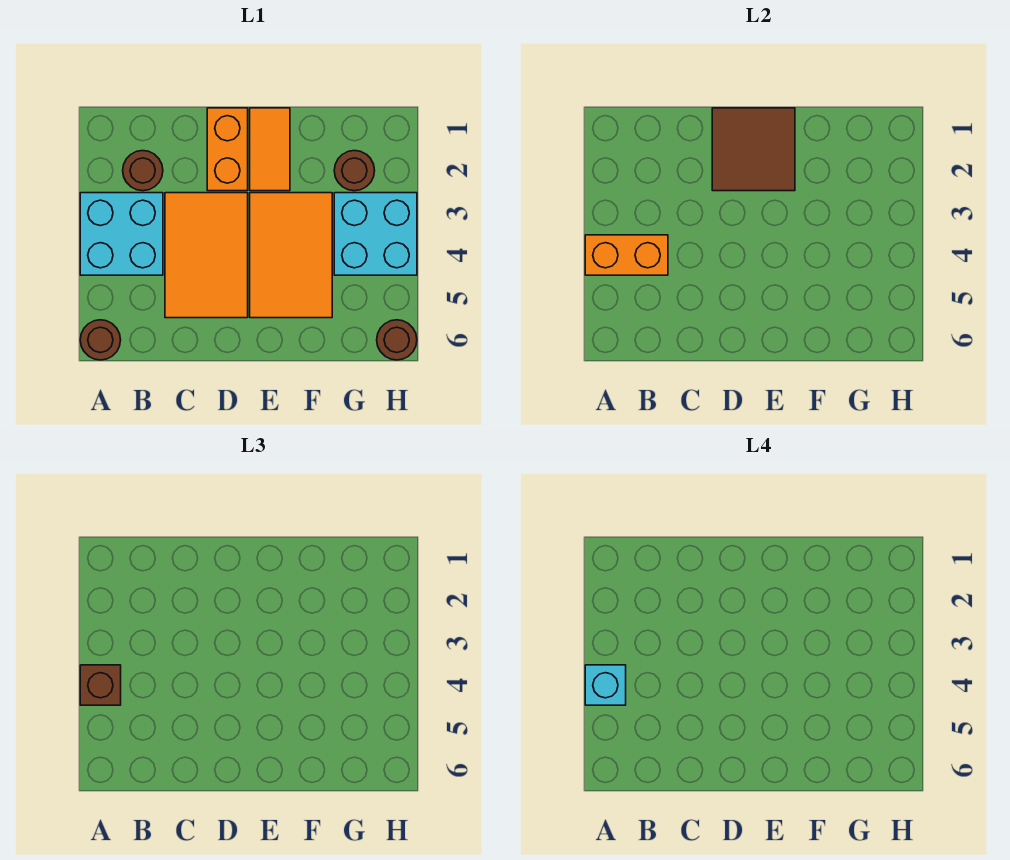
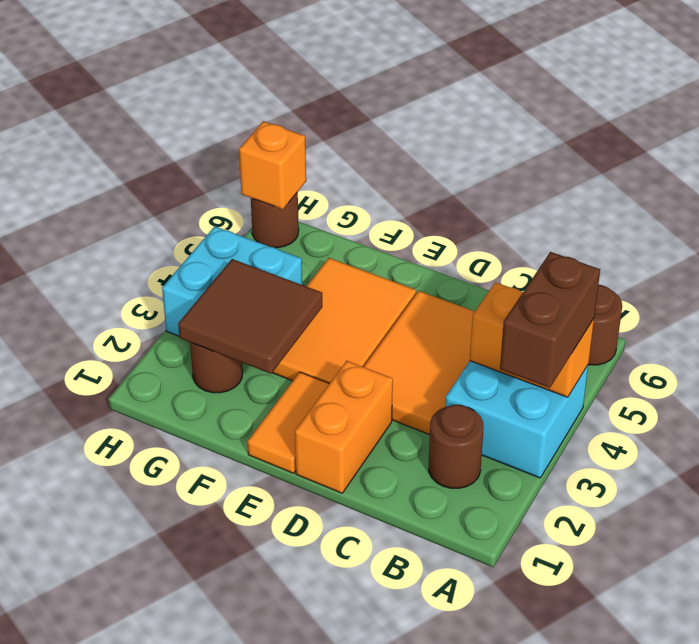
brown brick A4 level 3 -> brown brick A3:A4 level 3
cyan brick A4 level 4 -> none
brown tile D1:E2 level 2 -> brown tile F2:G3 level 2
none -> orange brick H6 level 2

